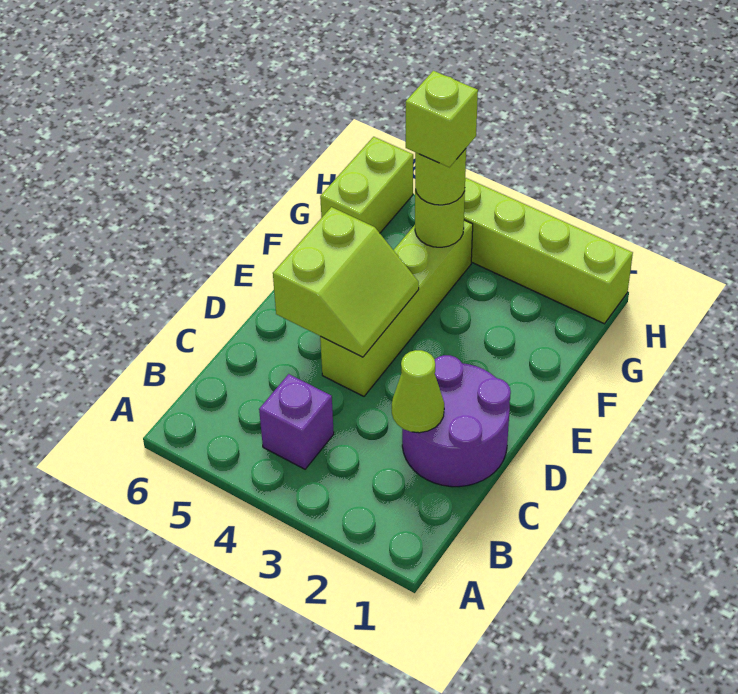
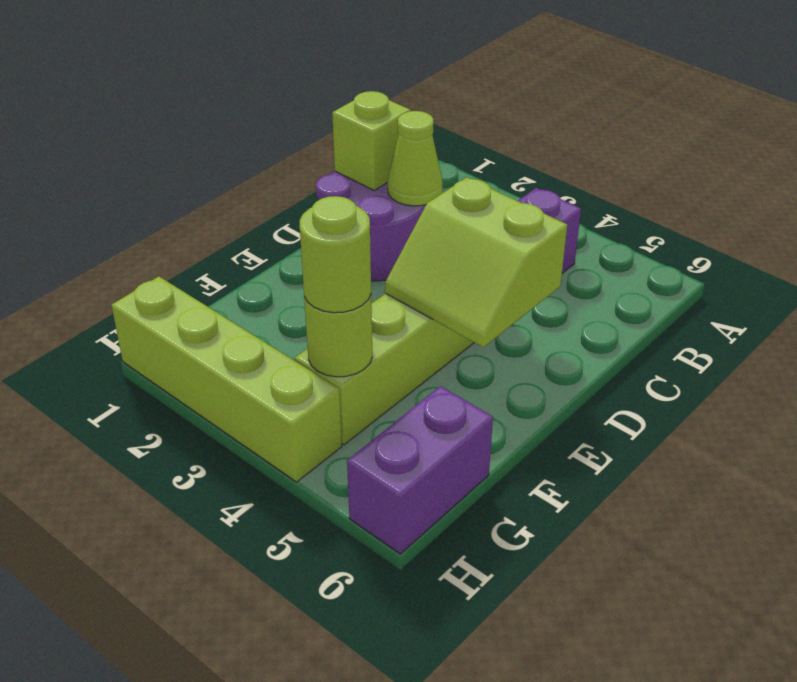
lime slope D4:E5 level 2 top 5 -> lime slope D4:E5 level 2 top D
lime brick G4 level 4 -> lime brick C1 level 2
lime brick G6:H6 level 1 -> purple brick G6:H6 level 1

